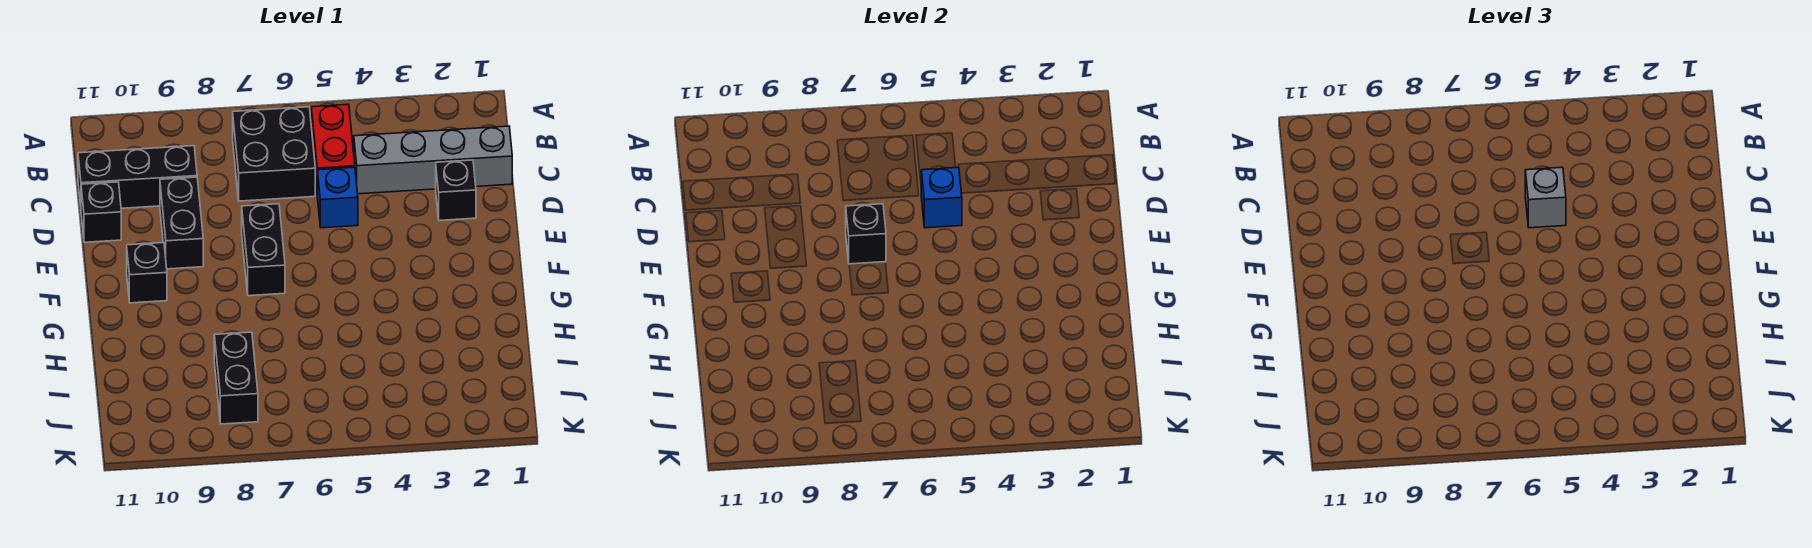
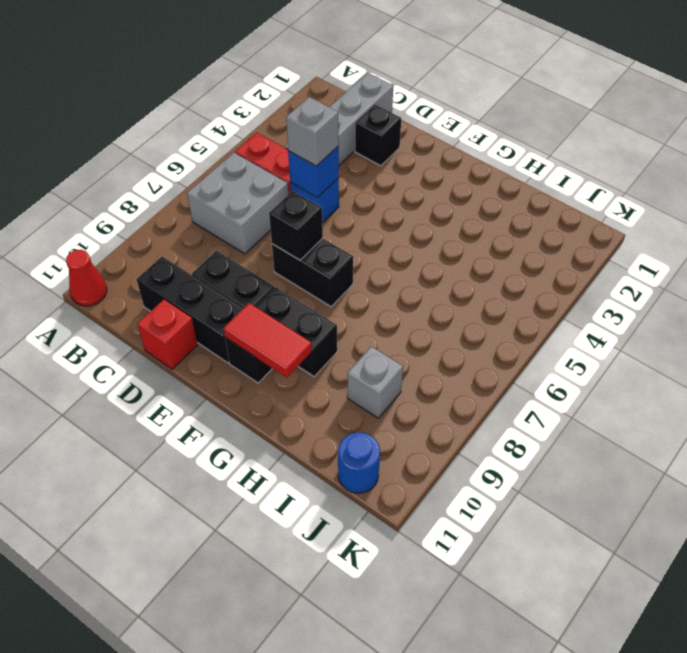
none -> red cone A11 level 1
black brick B6:C7 level 1 -> grey brick B6:C7 level 1
black brick C9:C11 level 1 -> black brick C10:E10 level 1
black brick D11 level 1 -> red brick D11 level 1
none -> red tile F10:G10 level 2
black brick I8:J8 level 1 -> black brick F9:G9 level 1
none -> grey brick I9 level 1
none -> blue round brick J11 level 1

